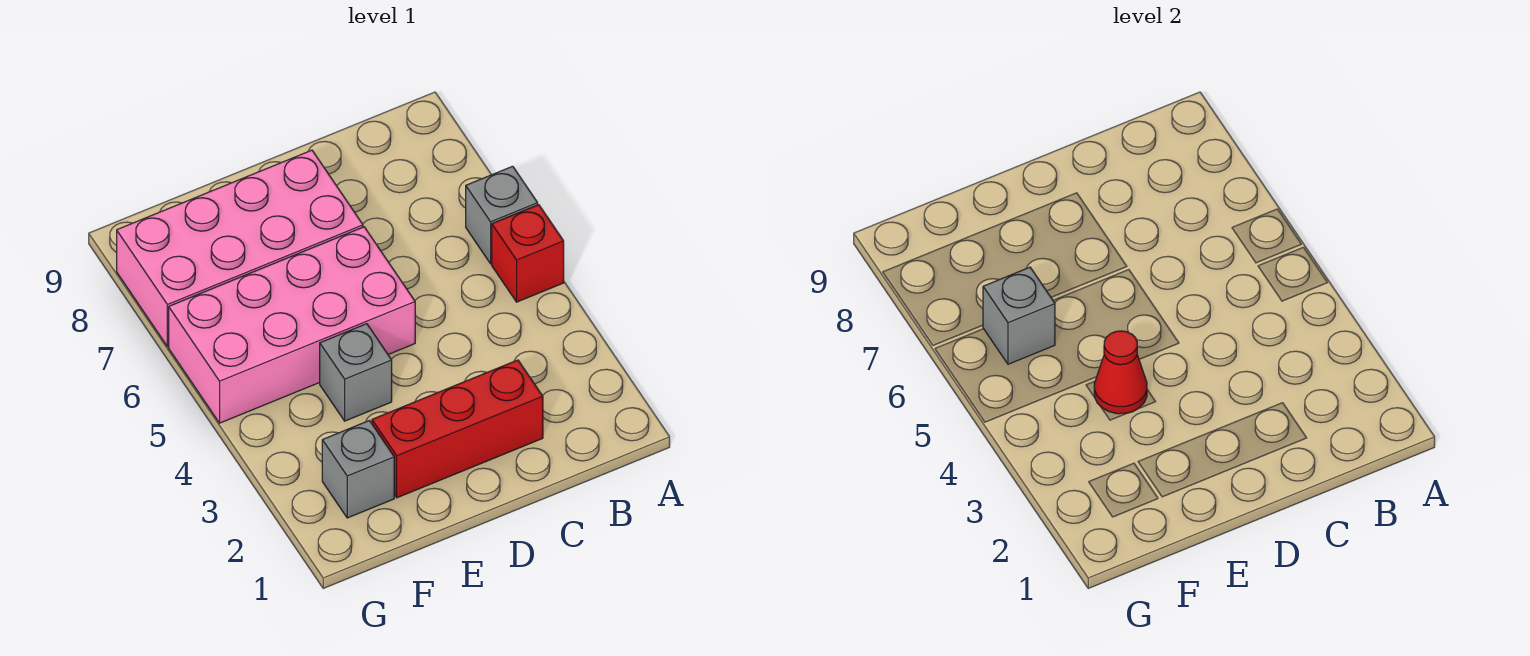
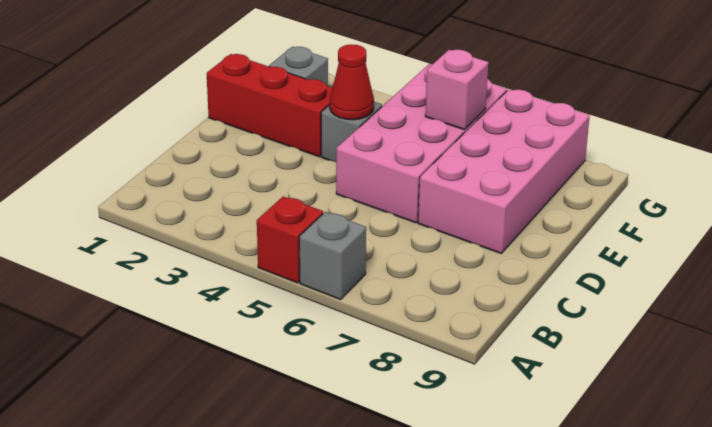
red brick C2:E2 level 1 -> red brick E1:E3 level 1
grey brick F6 level 2 -> pink brick F6 level 2

